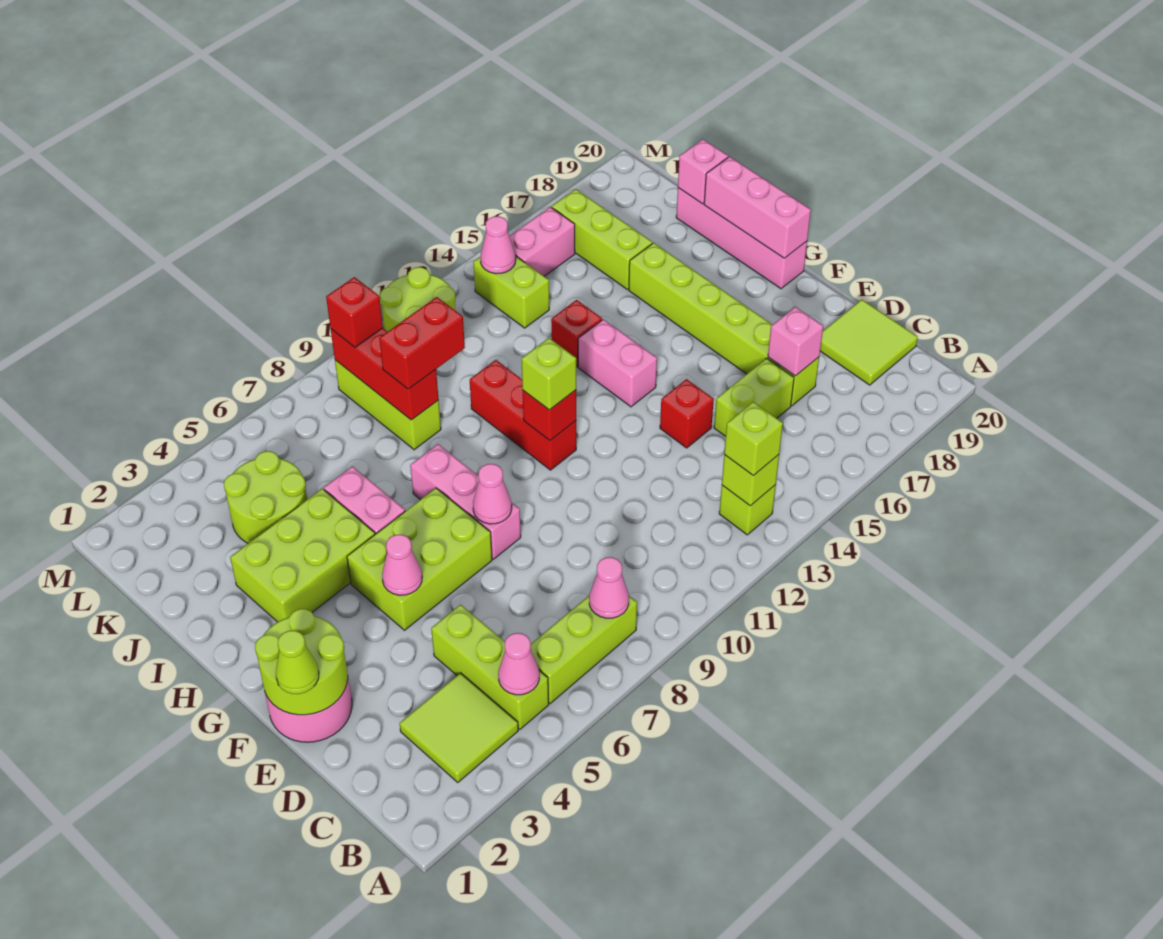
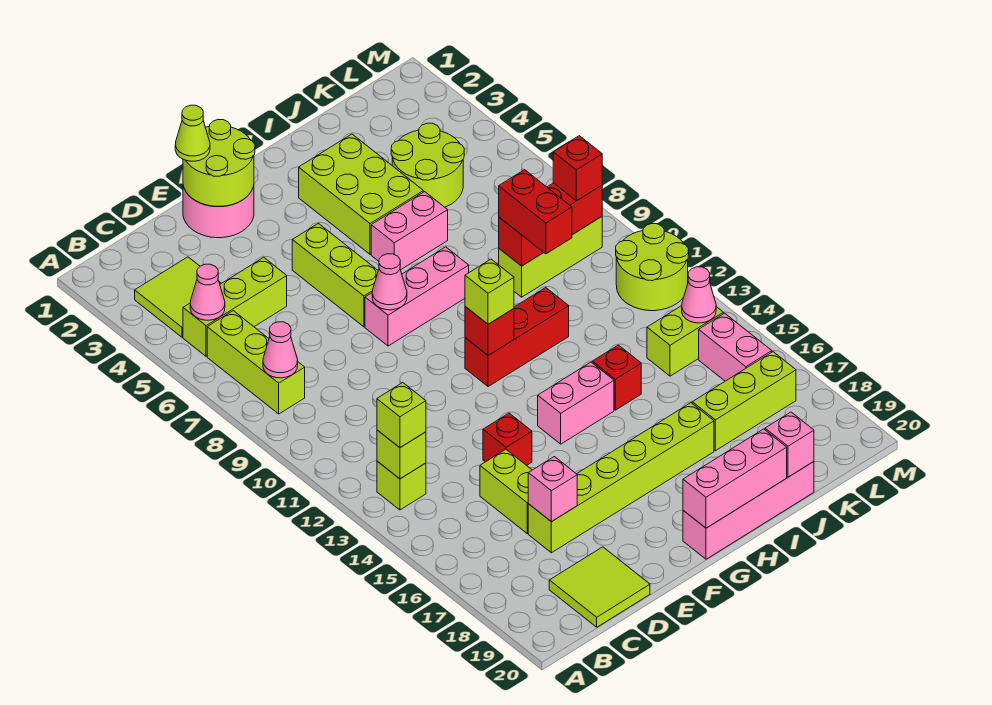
lime brick F5:G7 level 1 -> lime brick F5:F7 level 1
pink cone F5 level 2 -> none

